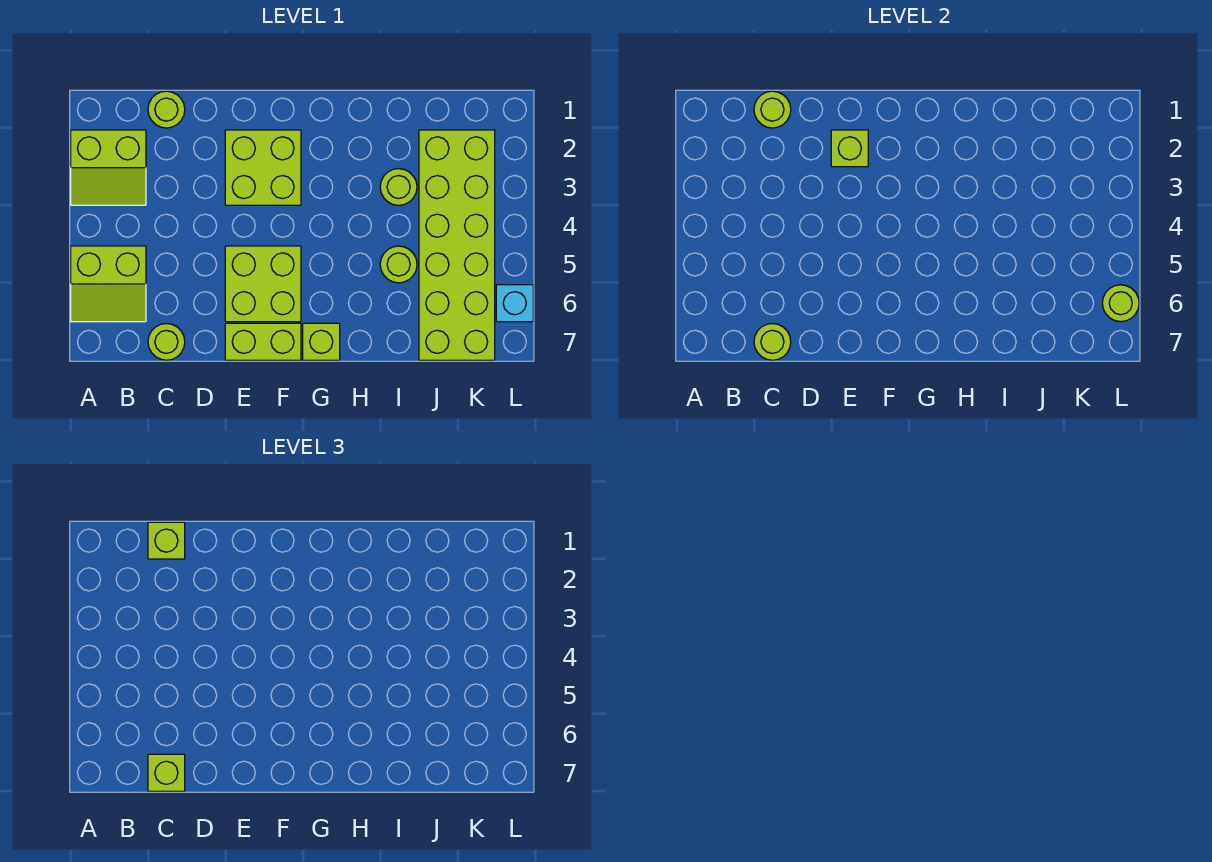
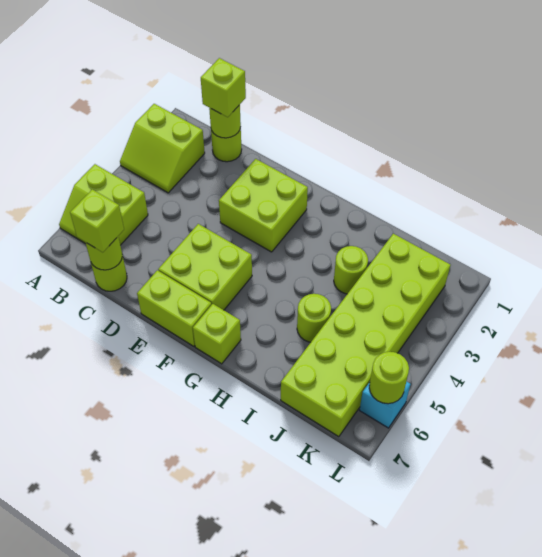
lime brick E2 level 2 -> none

